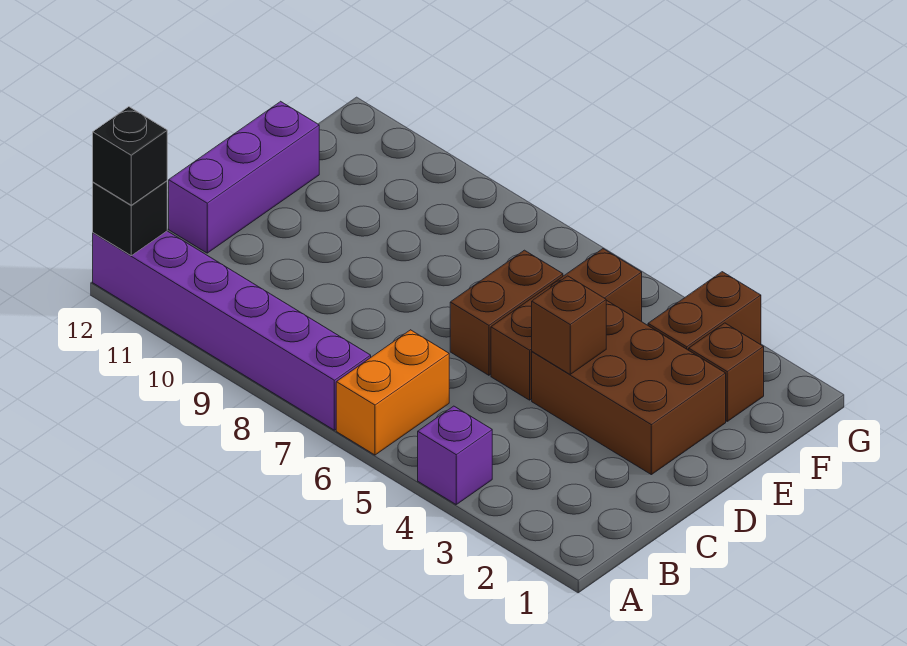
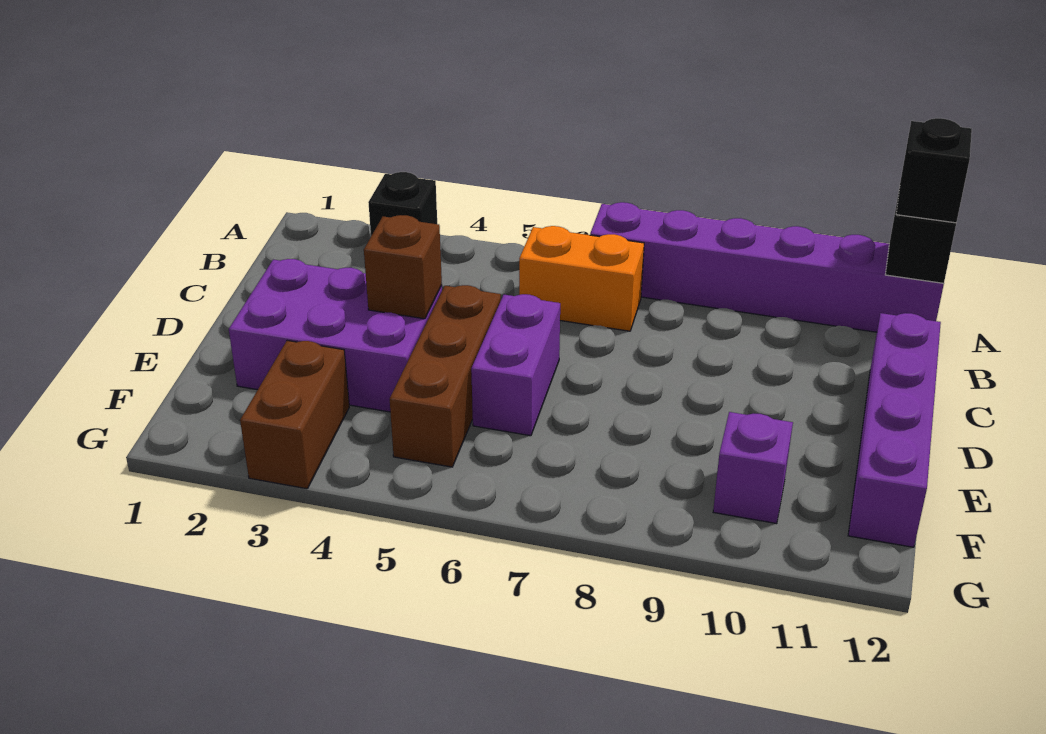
none -> black brick A3 level 1
purple brick A4 level 1 -> purple brick F10 level 1
orange brick A6:B6 level 1 -> orange brick B6:B7 level 1
purple brick C12:E12 level 1 -> purple brick C12:F12 level 1
brown brick D2:E4 level 1 -> purple brick D2:E4 level 1
brown brick D6:E6 level 1 -> purple brick D6:E6 level 1
brown brick F2 level 1 -> none

